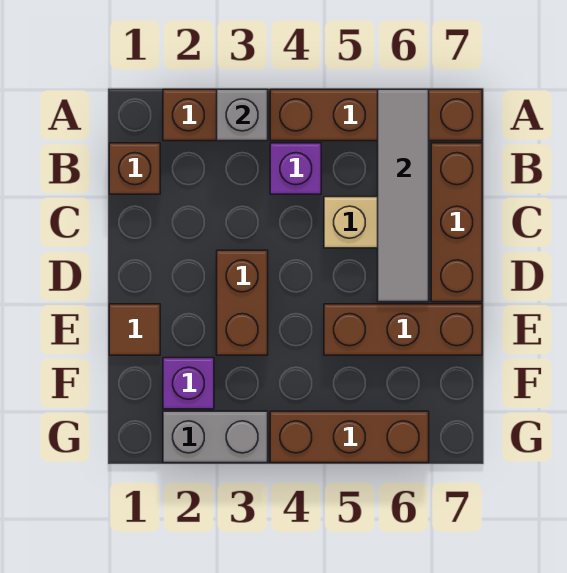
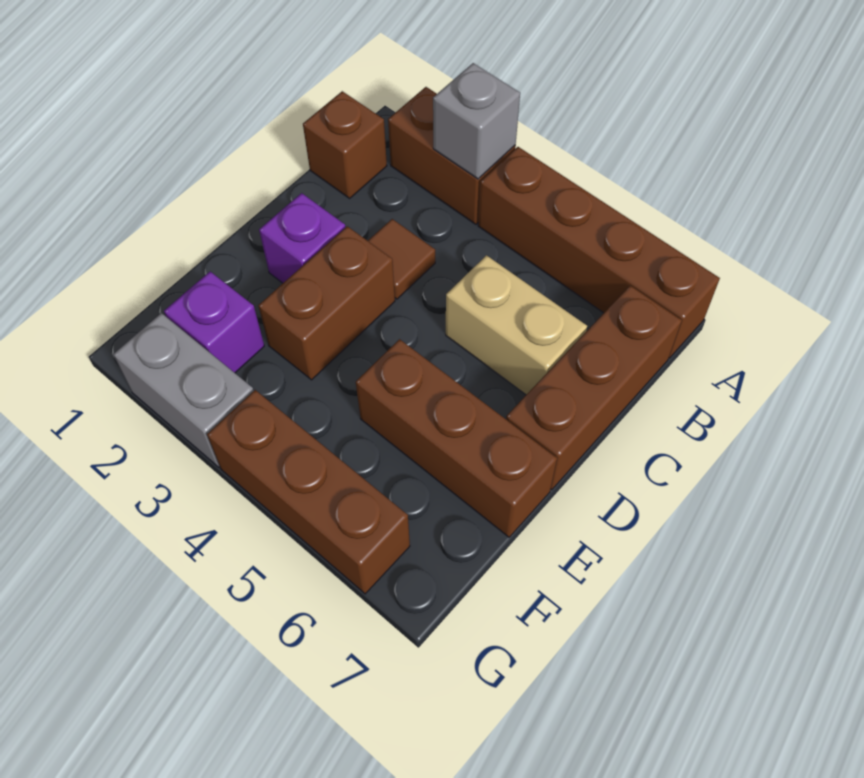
grey tile A6:D6 level 2 -> none
purple brick B4 level 1 -> purple brick D2 level 1
brown tile E1 level 1 -> brown tile C3 level 1

